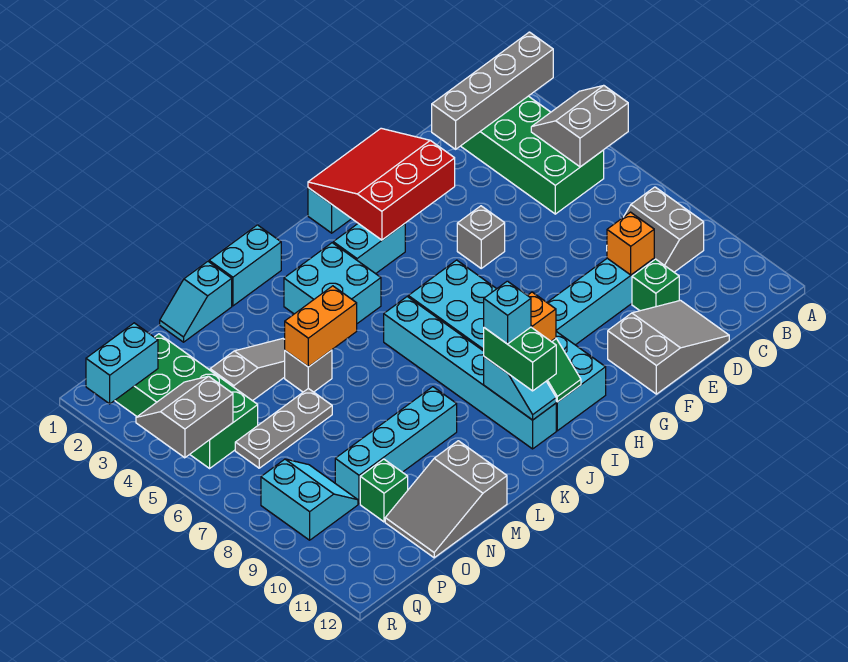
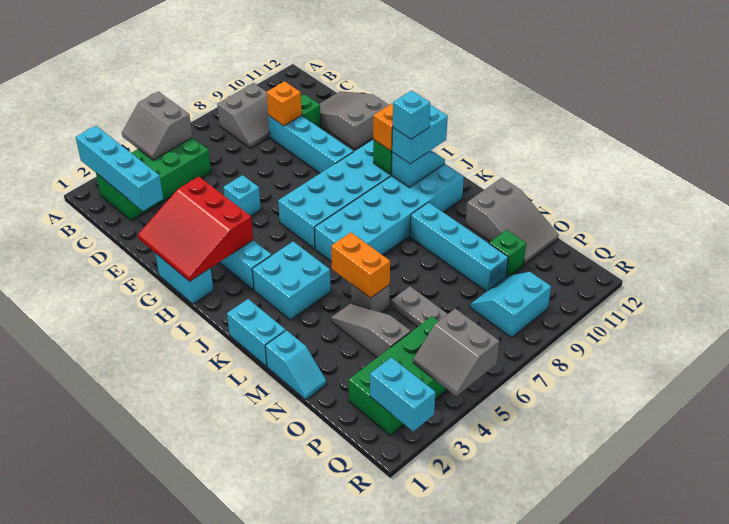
grey brick A2:D2 level 2 -> cyan brick A2:D2 level 2
grey brick F5 level 1 -> cyan brick F5 level 1
cyan brick J6:J11 level 1 -> cyan brick J6:K11 level 1
green brick J10:J11 level 3 -> cyan brick J10:J11 level 3

